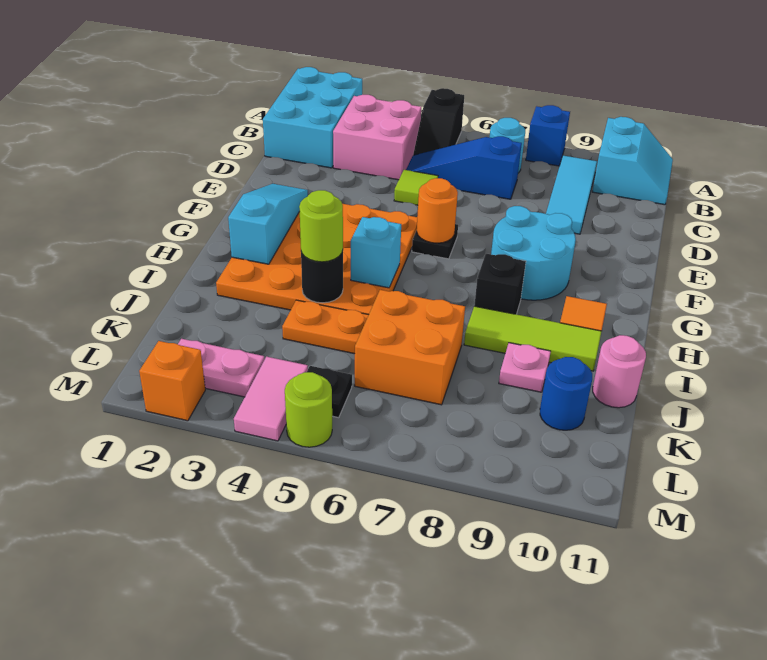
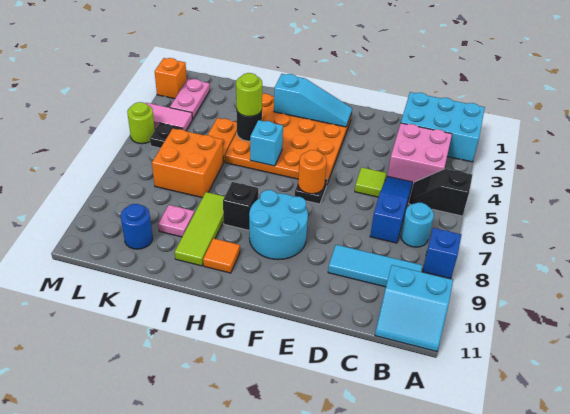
pink round brick J11 level 1 -> none

